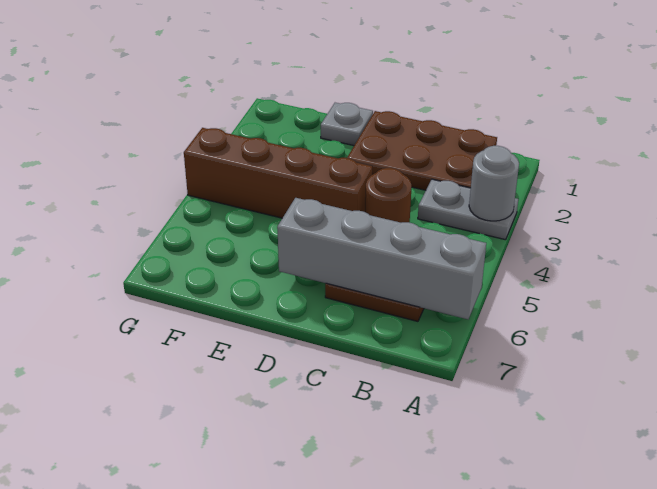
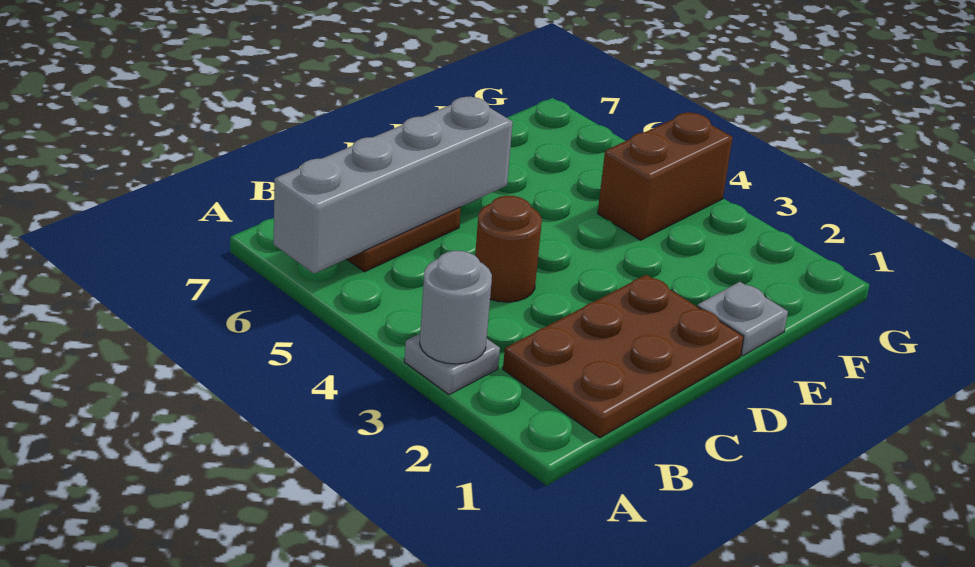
grey plate A3:B3 level 1 -> grey plate A3 level 1
brown brick D4:G4 level 1 -> brown brick F4:G4 level 1

